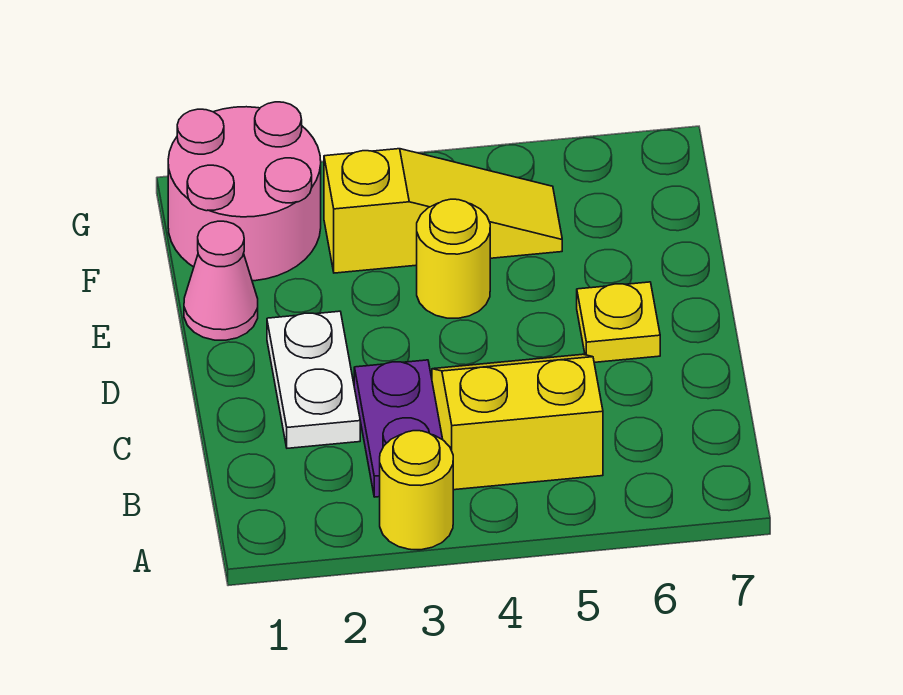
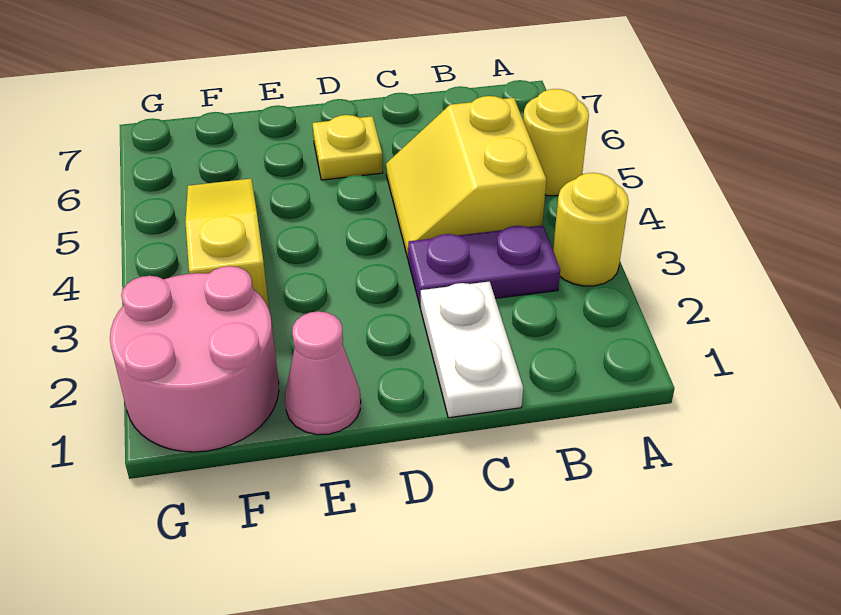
white plate C2:D2 level 1 -> white plate C1:C2 level 1
yellow round brick E4 level 1 -> yellow round brick A5 level 1

